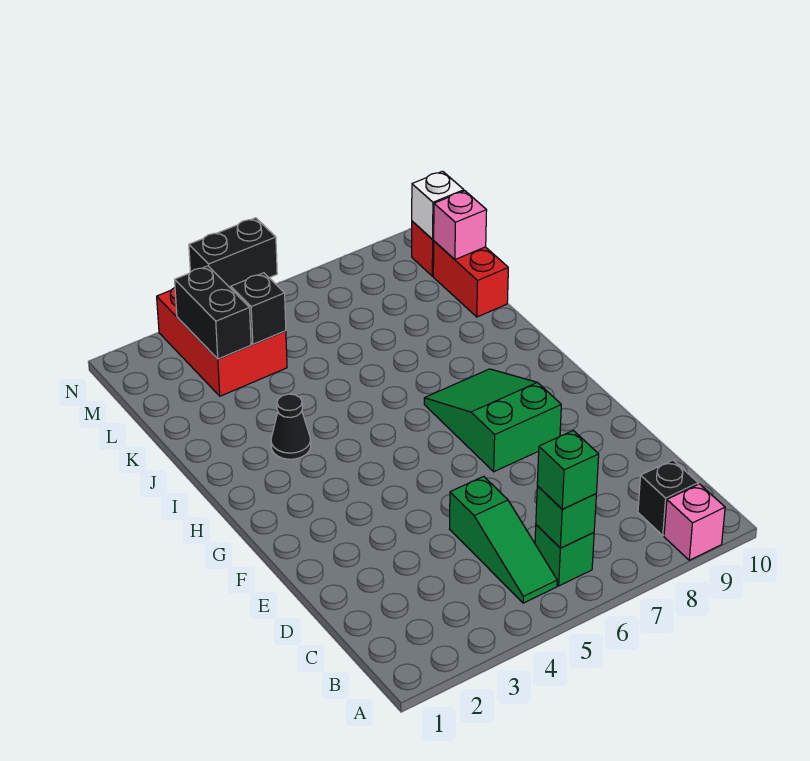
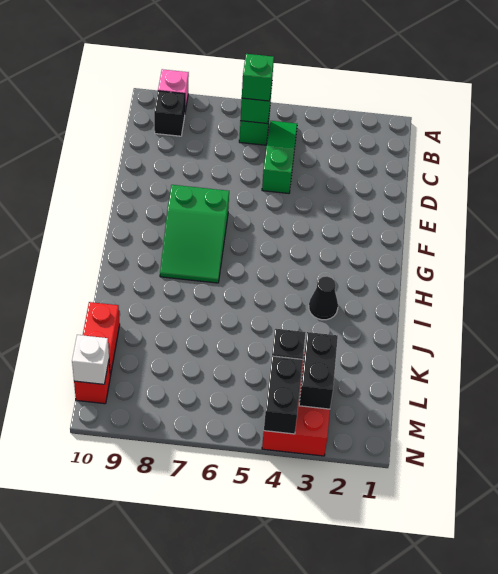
pink brick L10 level 2 -> none
black brick N4:N5 level 2 -> black brick M4:N4 level 2

